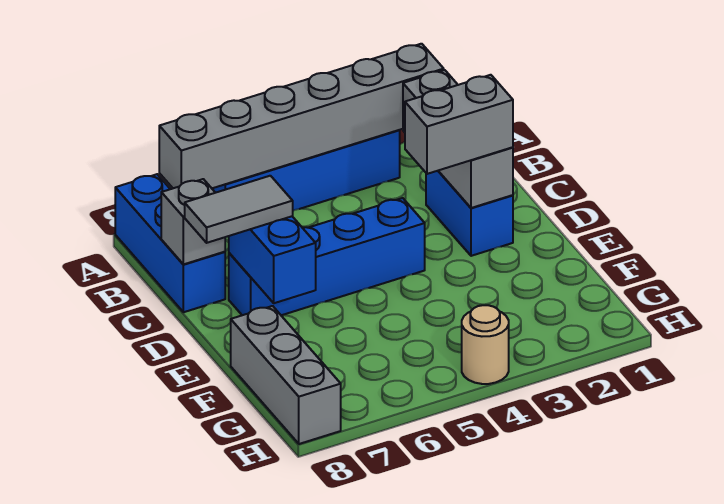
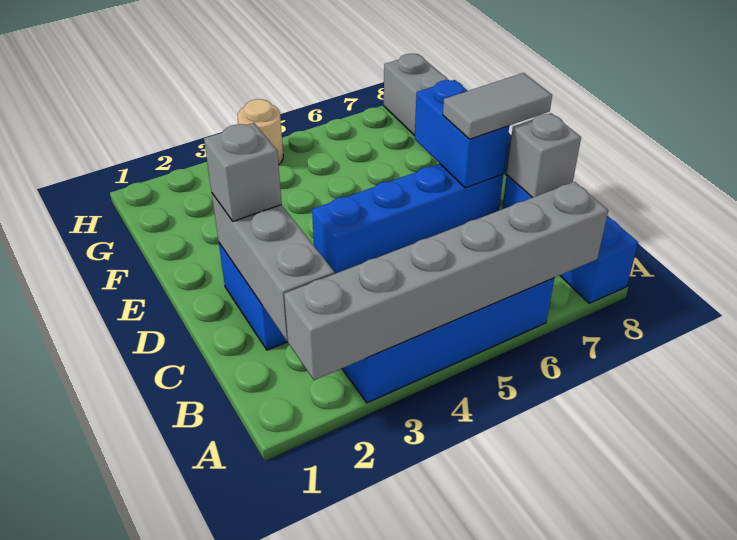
grey brick D2:D3 level 3 -> grey brick D2 level 3

